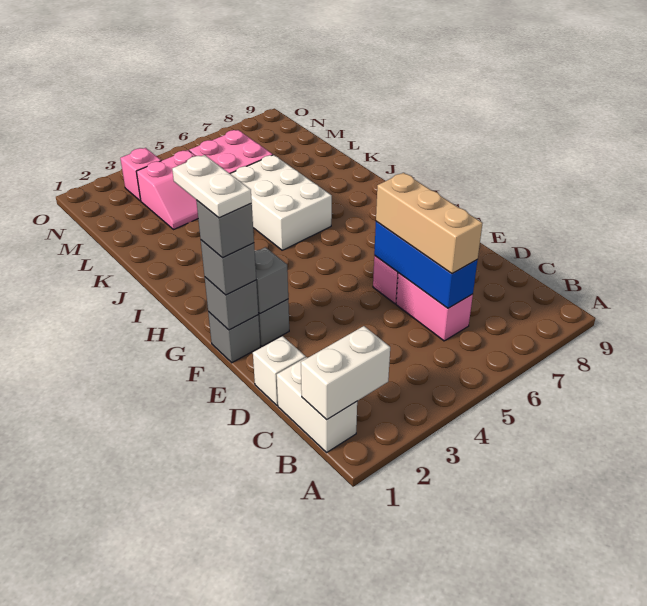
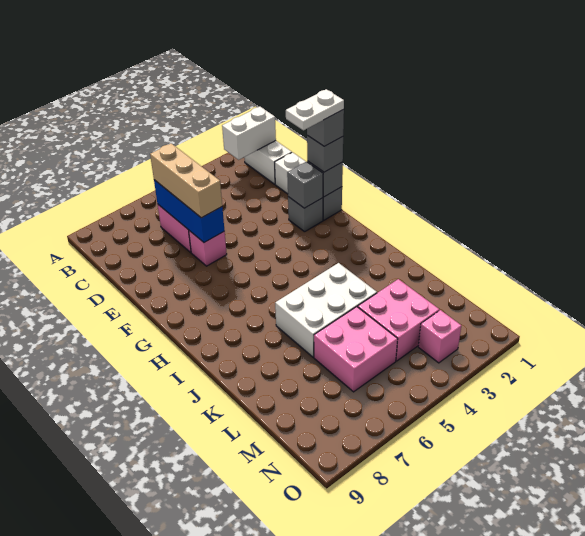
white plate F1:G1 level 5 -> white plate F1:F2 level 5
white brick I5:K6 level 1 -> white brick J4:K6 level 1
pink slope L3:M4 level 1 top M -> pink brick L3:M4 level 1

